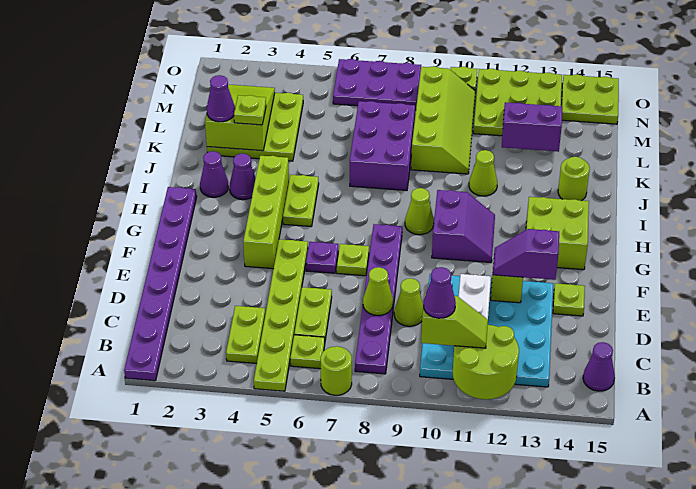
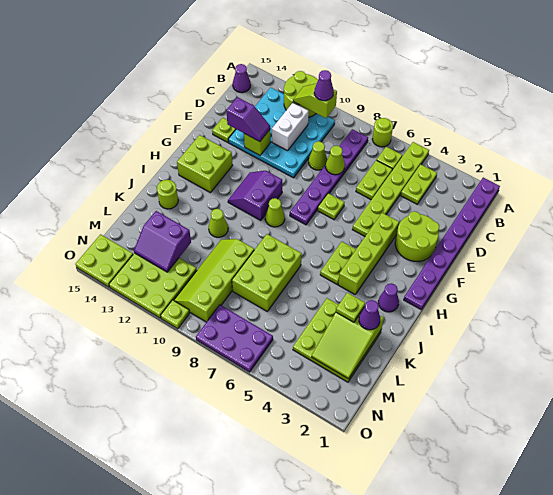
none -> lime round brick E2:F3 level 1
purple plate F6 level 1 -> none
purple cone I3 level 1 -> none
purple brick J7:L8 level 1 -> lime brick J7:L8 level 1

